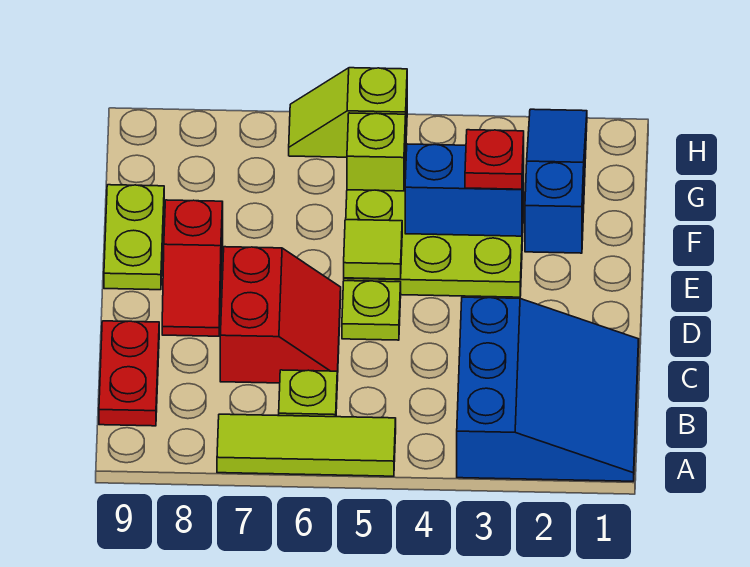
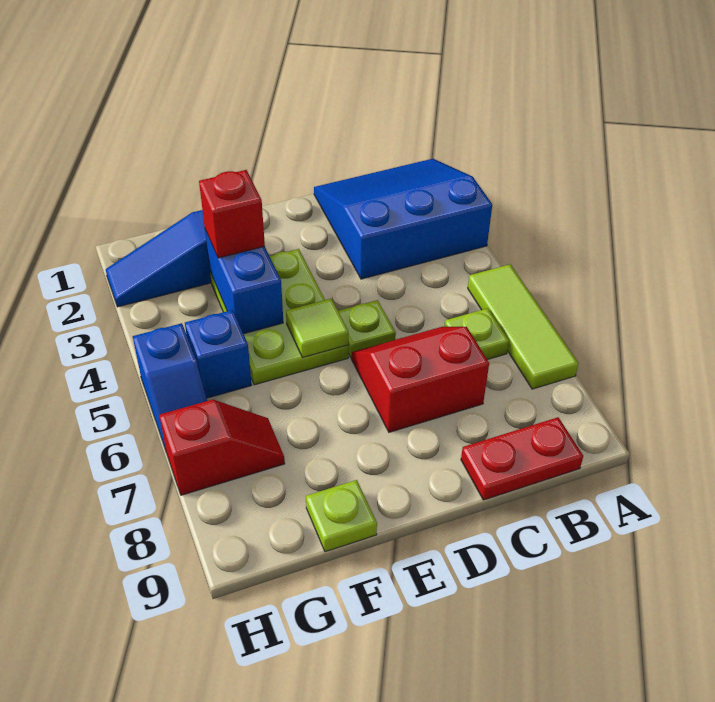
red slope D8:E8 level 1 top E -> red slope G7:H7 level 1 top H
lime plate E9:F9 level 1 -> lime plate F9 level 1
red plate F3 level 3 -> red brick F3 level 3
lime brick G5 level 1 -> blue brick G5 level 1
lime slope H5:H6 level 1 top 5 -> blue slope H5:H6 level 1 top 5

